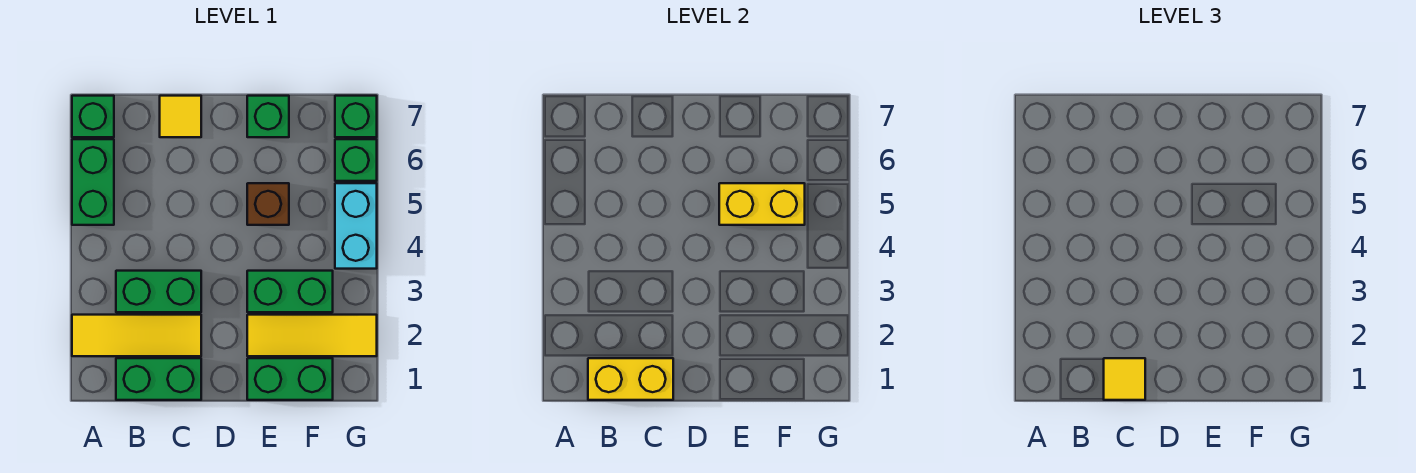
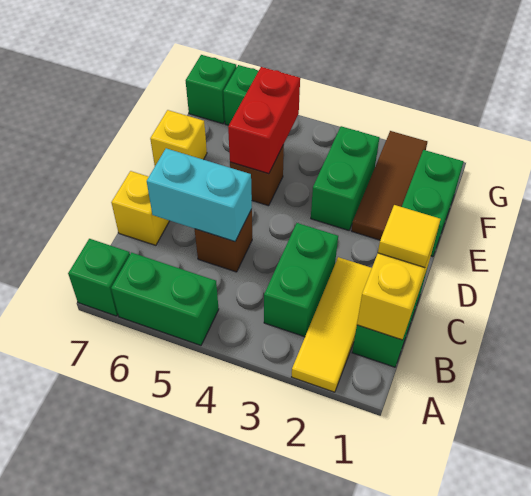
none -> brown brick C5 level 1
yellow tile C7 level 1 -> yellow brick C7 level 1
yellow tile E2:G2 level 1 -> brown tile E2:G2 level 1
yellow brick E5:F5 level 2 -> red brick E5:F5 level 2
green brick E7 level 1 -> yellow brick E7 level 1
cyan brick G4:G5 level 1 -> cyan brick C5:C6 level 2

